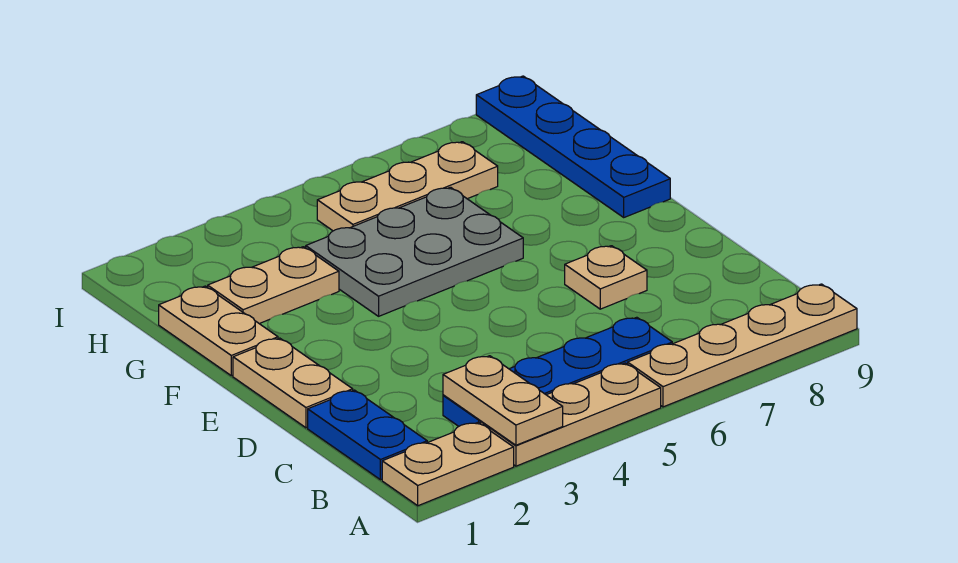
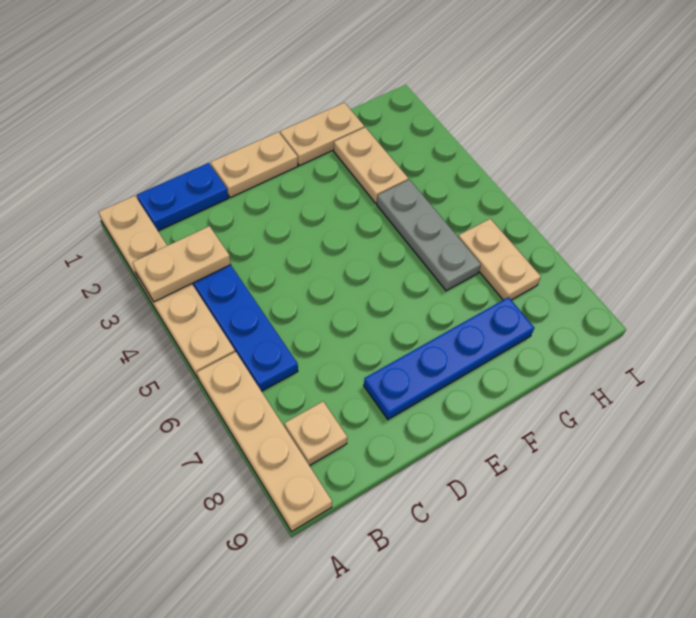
tan plate D7 level 1 -> tan plate B8 level 1
grey plate F4:G6 level 1 -> grey plate G4:G6 level 1
blue plate F9:I9 level 1 -> blue plate D8:G8 level 1
tan plate H5:H7 level 1 -> tan plate H6:H7 level 1

